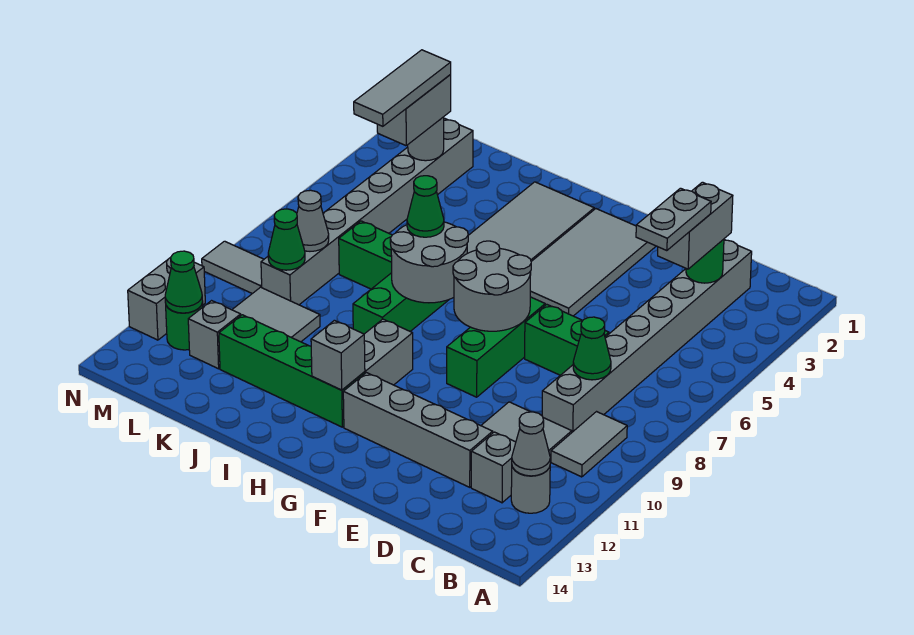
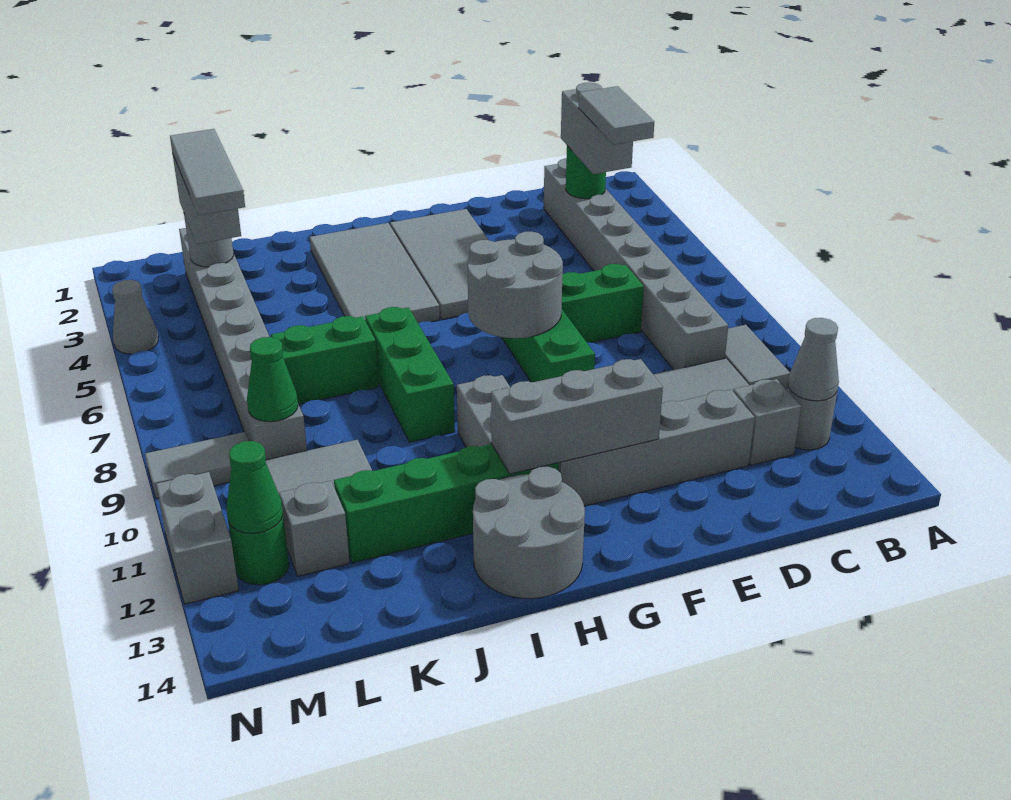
grey plate C4:C5 level 4 -> grey tile C4:C5 level 4
green cone C8 level 2 -> none
grey round brick H7:I8 level 2 -> grey round brick H13:I14 level 1
grey brick H12 level 2 -> grey brick F12:H12 level 2
green cone I7 level 3 -> none
grey cone L8 level 2 -> grey cone N4 level 1

